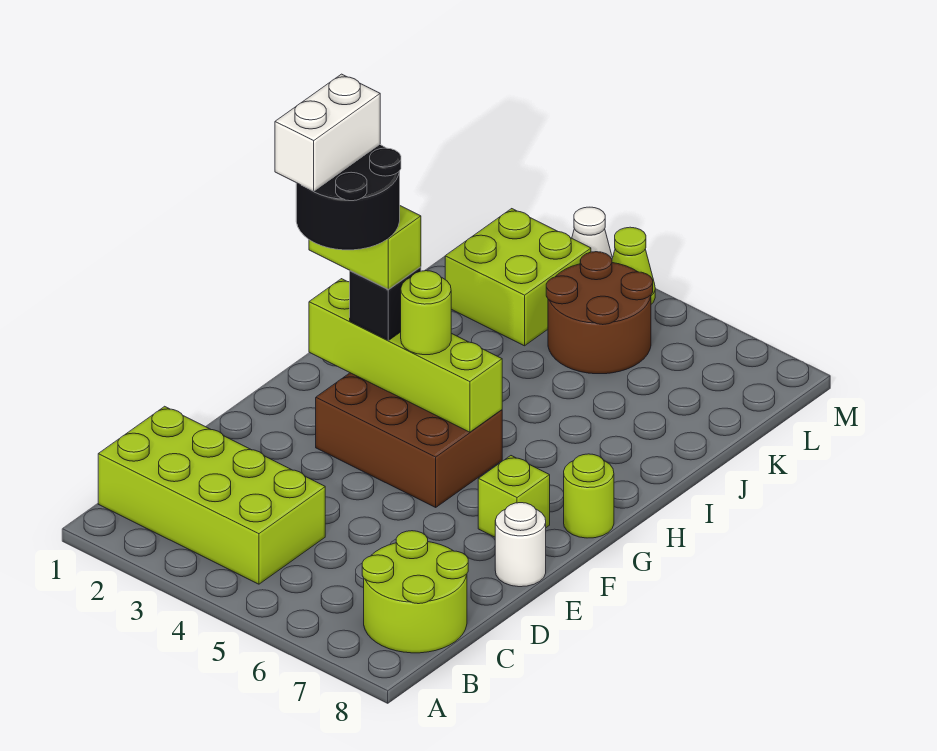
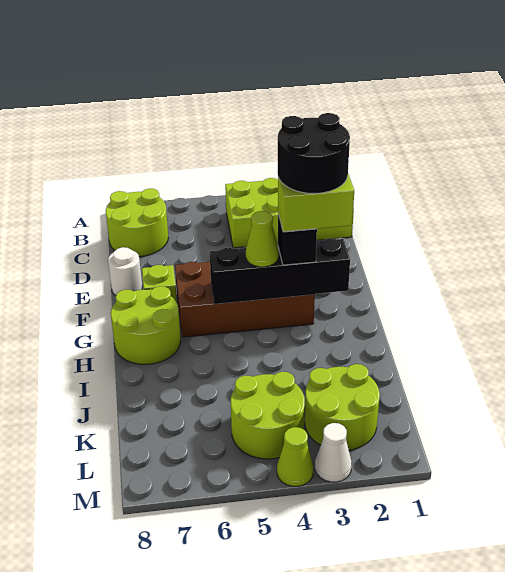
white brick F2:G2 level 6 -> none
brown brick F3:G5 level 1 -> brown brick F3:G6 level 1
lime brick G2:G5 level 2 -> black brick G2:G5 level 2
lime round brick G4 level 3 -> lime cone G4 level 3
lime round brick G8 level 1 -> lime round brick G7:H8 level 1
lime brick K2:L3 level 1 -> lime round brick K2:L3 level 1
brown round brick K4:L5 level 1 -> lime round brick K4:L5 level 1

